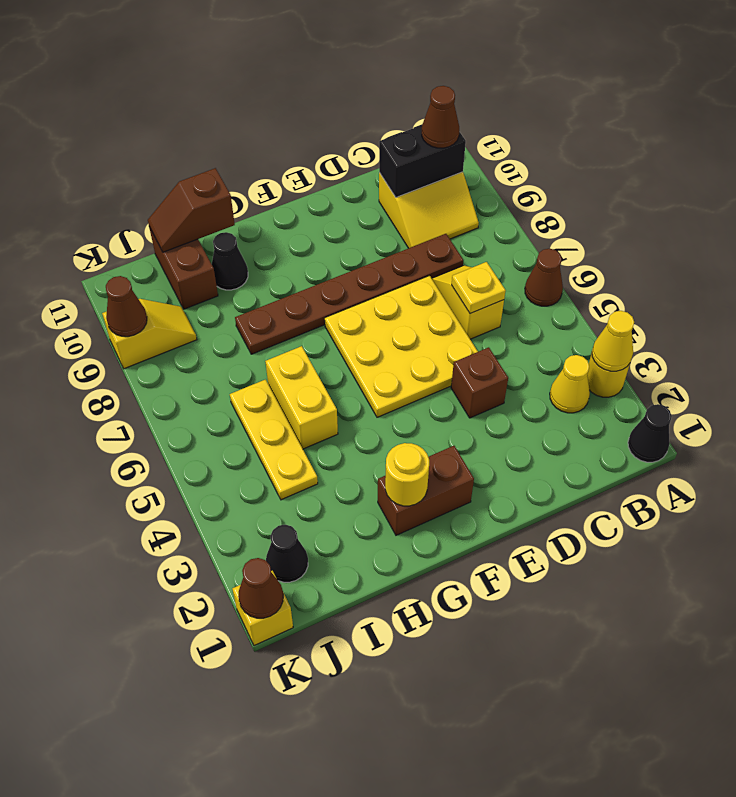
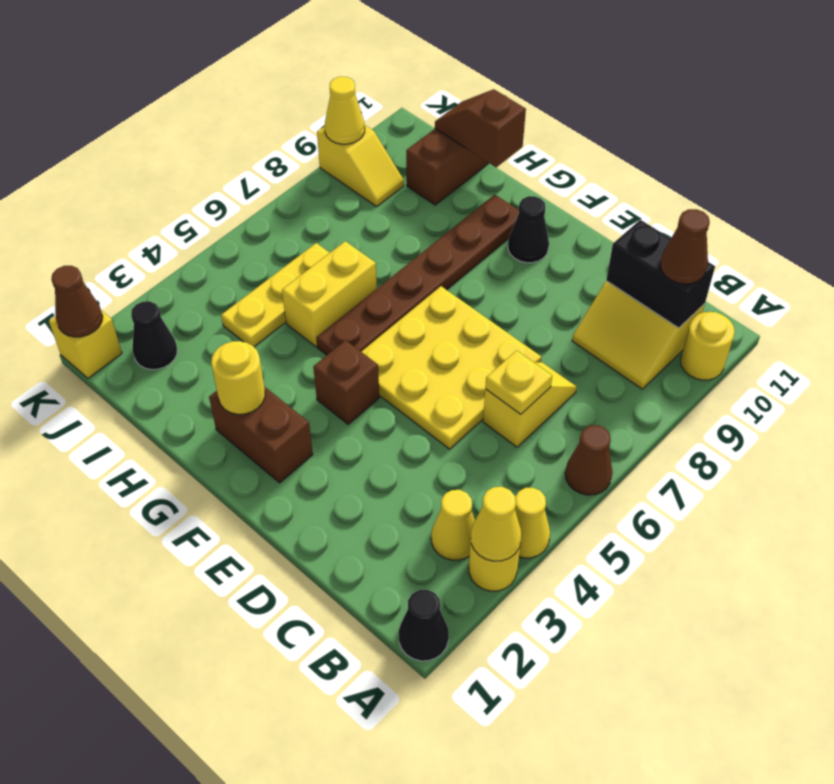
none -> yellow cone A4 level 1
none -> yellow round brick A10 level 1
brown plate C8:H8 level 1 -> brown plate G5:G10 level 1
brown brick D4 level 1 -> brown brick F4 level 1
black cone H10 level 1 -> black cone F10 level 1
brown cone K9 level 2 -> yellow cone K9 level 2

